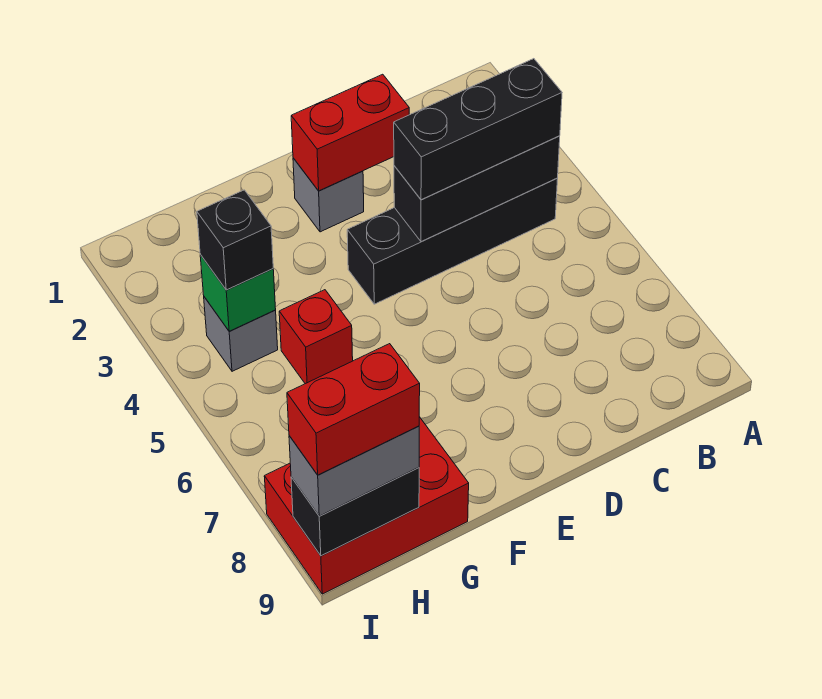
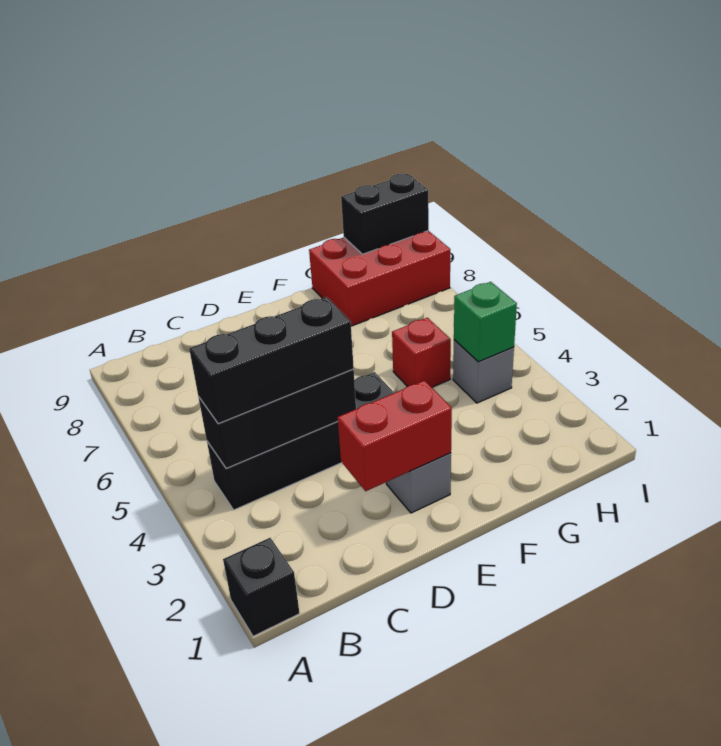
black brick H4 level 3 -> black brick A1 level 1
grey brick H9:I9 level 3 -> none
red brick H9:I9 level 4 -> none

